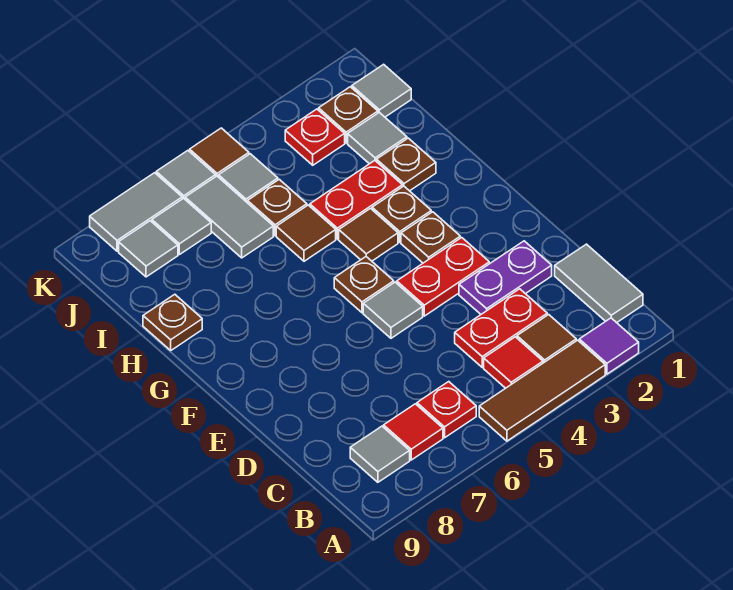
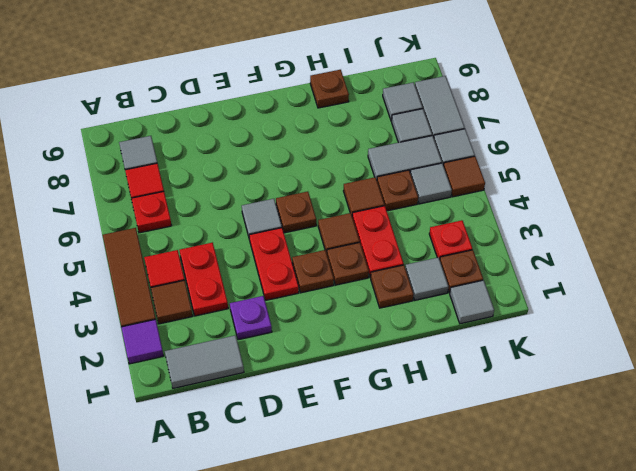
purple plate D2:D3 level 1 -> purple plate D2 level 1

